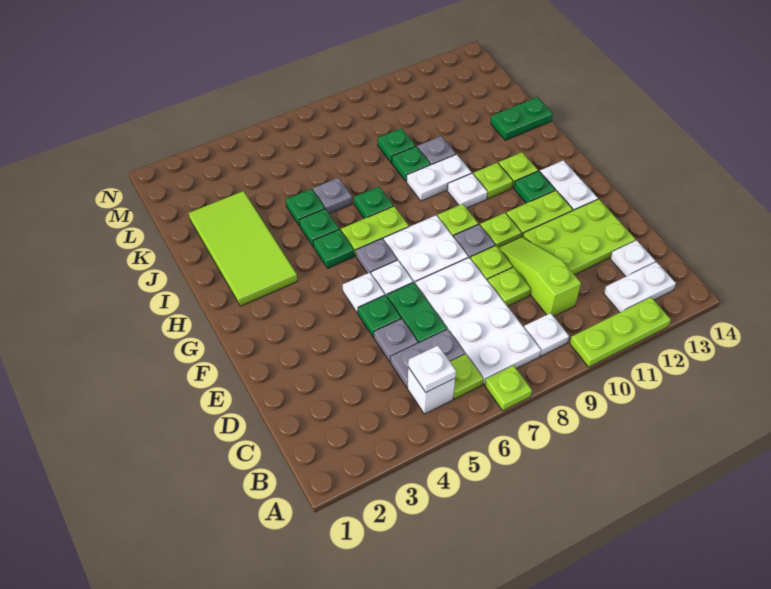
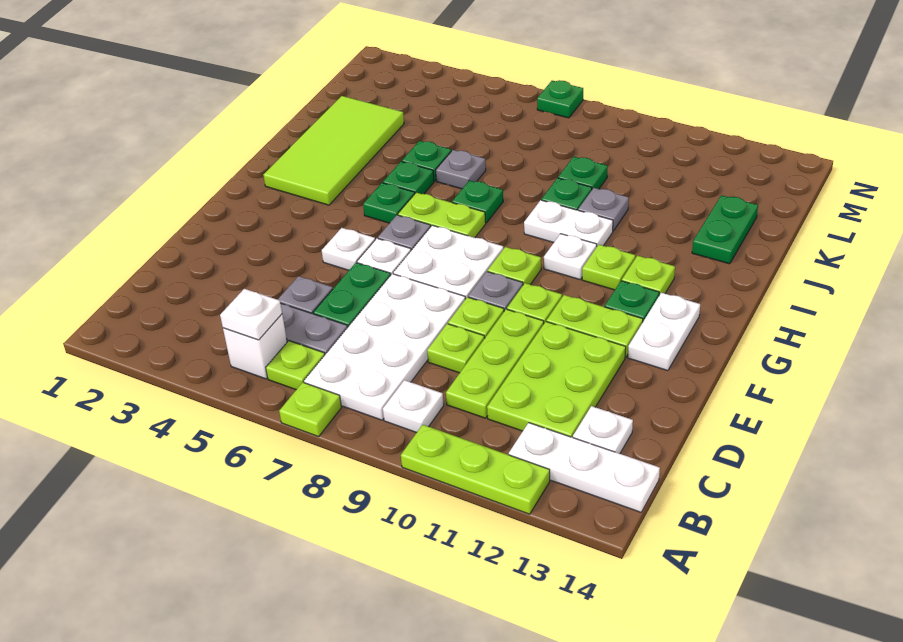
white plate B12:B13 level 1 -> white plate B12:B14 level 1
lime slope C10:E10 level 1 top C -> lime plate C10:E10 level 1
lime plate D11:E13 level 1 -> lime plate C11:E12 level 1
green plate E5 level 1 -> green plate N7 level 1
green plate J13:J14 level 1 -> green plate J13:K13 level 1

